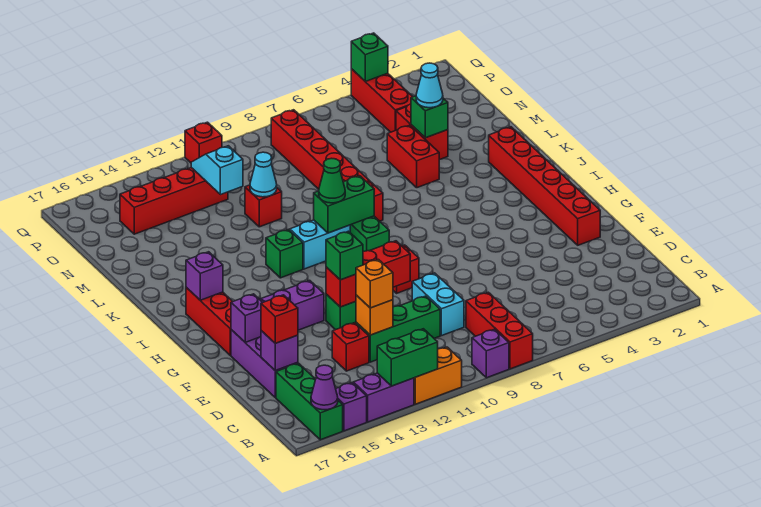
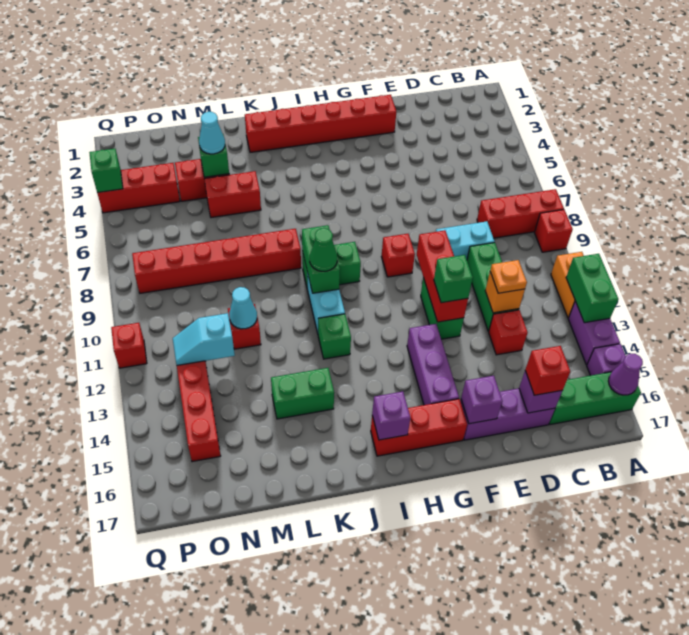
purple brick A9 level 1 -> red brick A9 level 1
orange brick D12 level 3 -> orange plate D12 level 3
none -> green brick K14:L14 level 1

